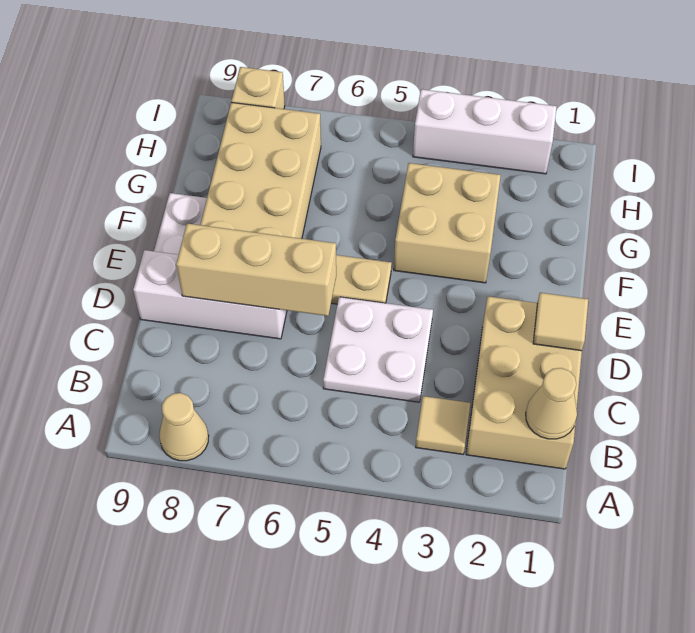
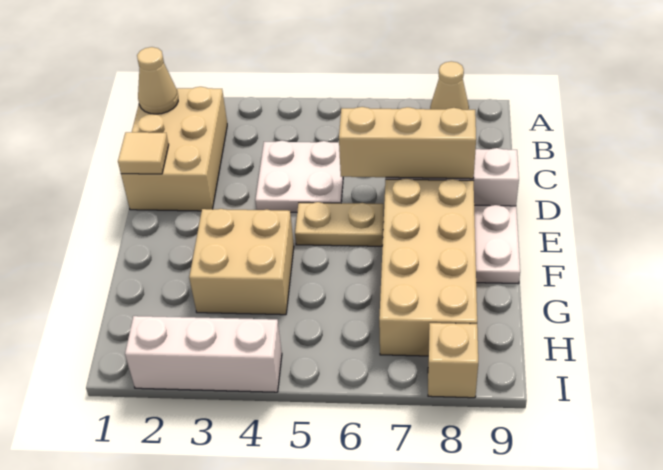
tan tile B3 level 1 -> none

